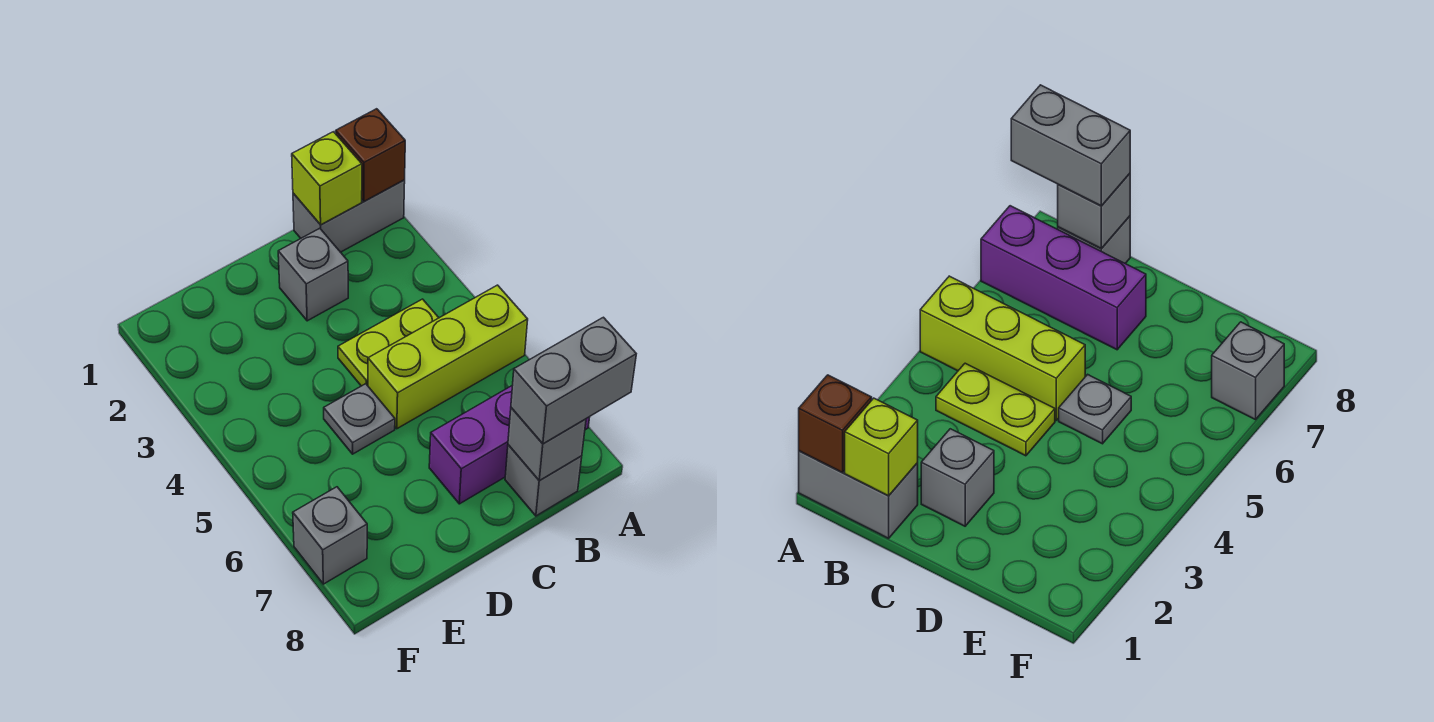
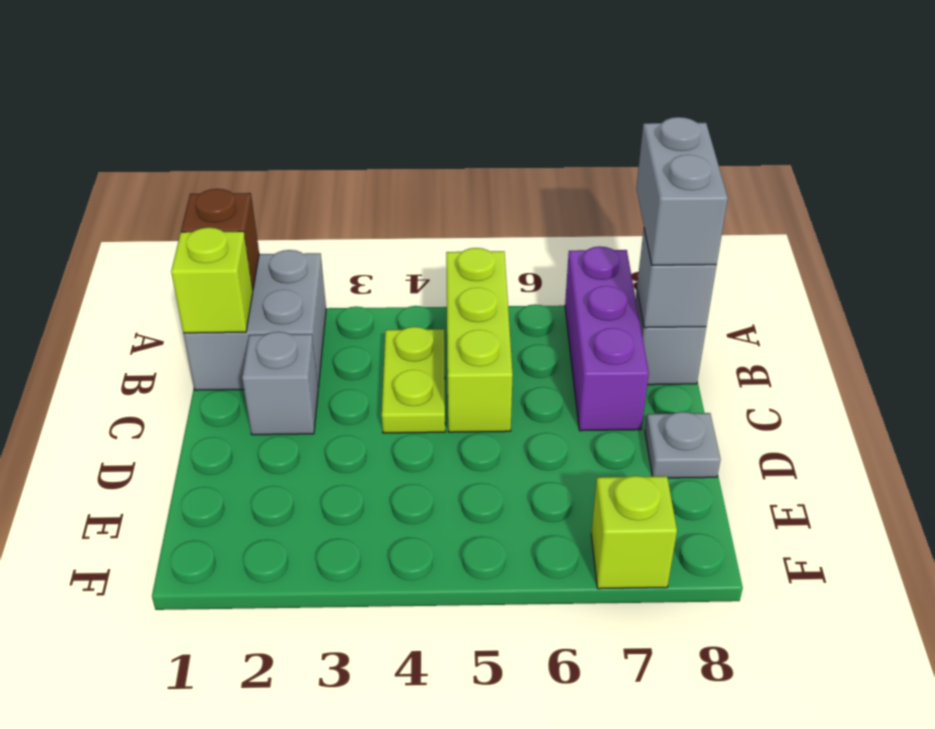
grey brick A1:B1 level 1 -> grey brick A1:B2 level 1
grey plate D5 level 1 -> grey plate D8 level 1
grey brick F7 level 1 -> lime brick F7 level 1

